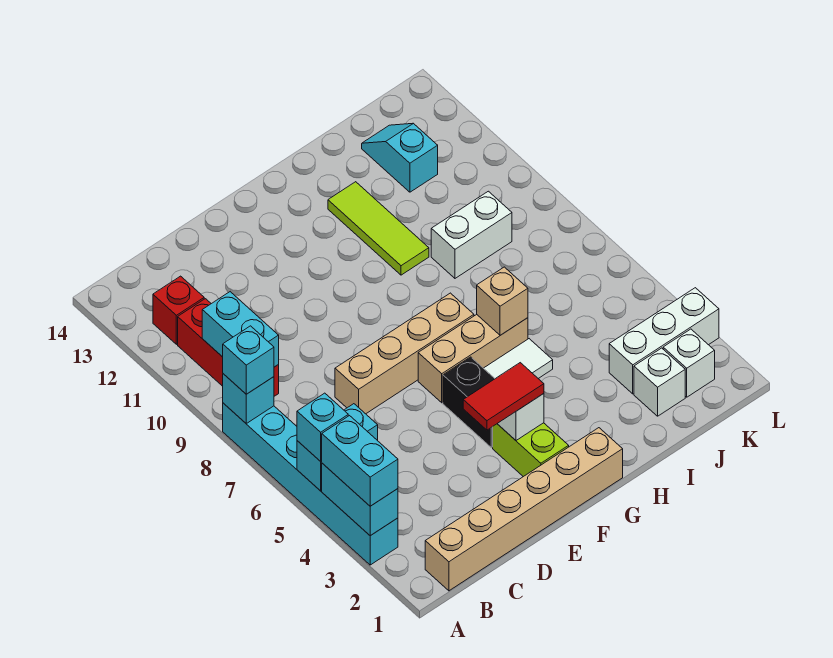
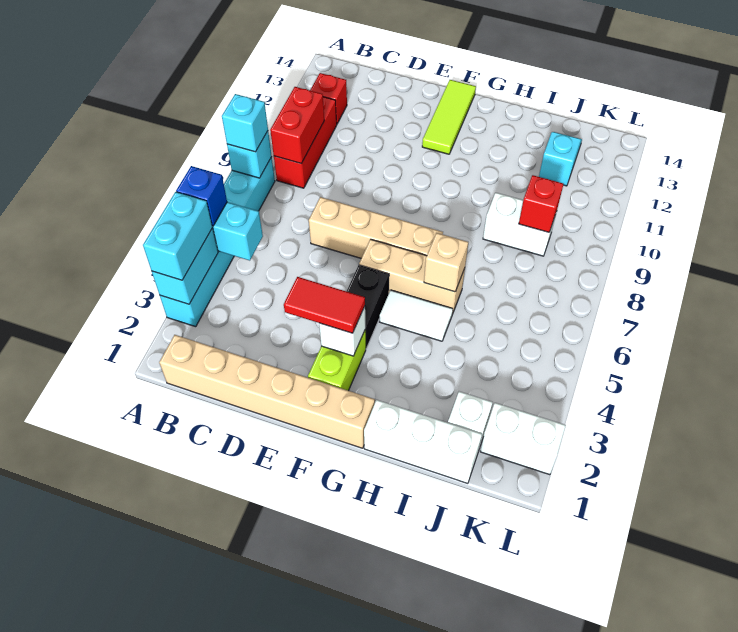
cyan brick A5 level 3 -> blue brick A5 level 3
cyan brick B9:B10 level 2 -> red brick B9:B10 level 2
lime tile H10:H12 level 1 -> lime tile F12:F14 level 1
white brick J3:L3 level 1 -> white brick H1:J1 level 1
none -> red brick J9 level 2
white brick K2 level 1 -> white brick K2:L2 level 1

